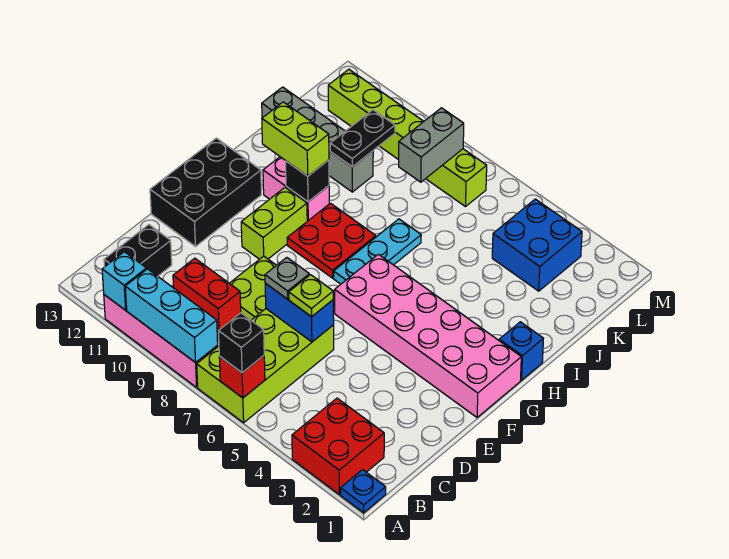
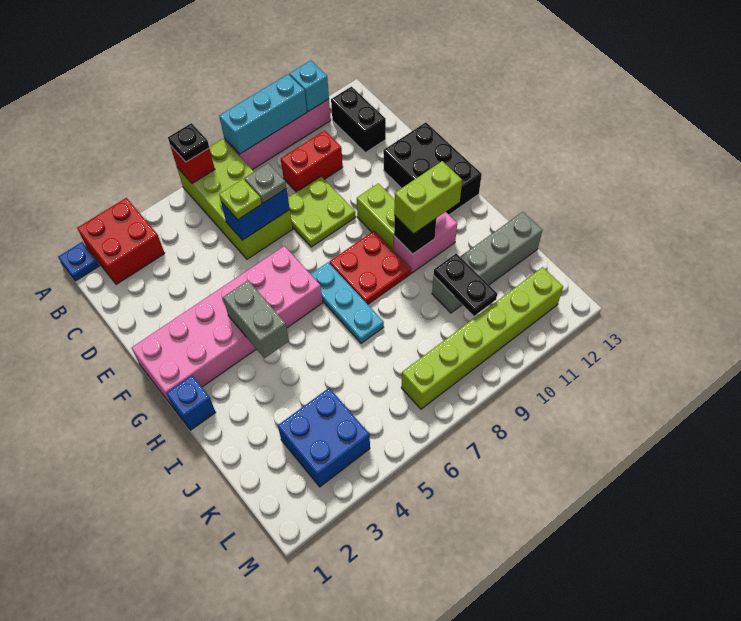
black brick A6 level 3 -> black plate A6 level 3
grey brick K8:L8 level 2 -> grey brick G4:H4 level 2

